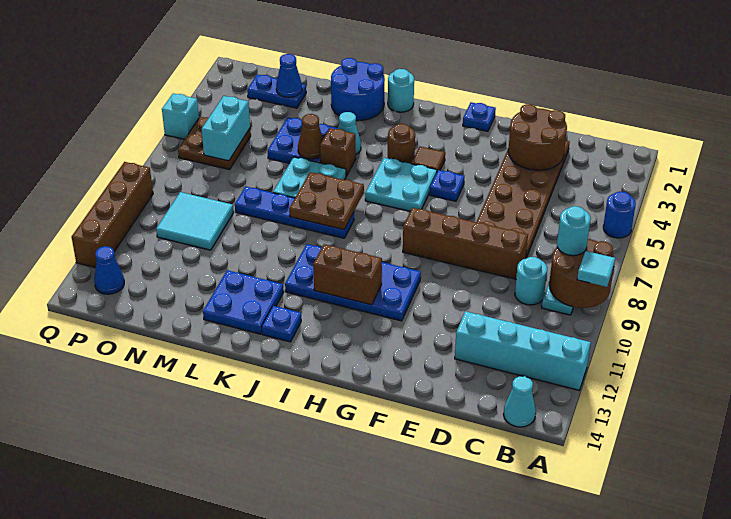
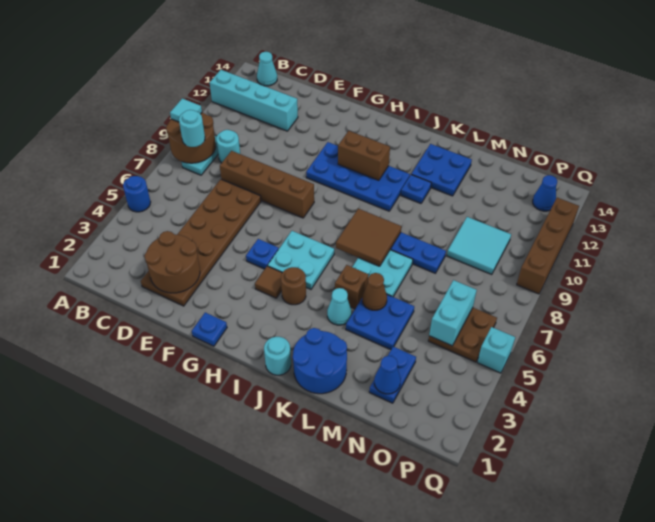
brown plate J7:K8 level 2 -> brown tile J7:K8 level 2
blue plate J13 level 1 -> blue plate K11 level 1
blue plate N2:O2 level 1 -> blue plate N2:N3 level 1

